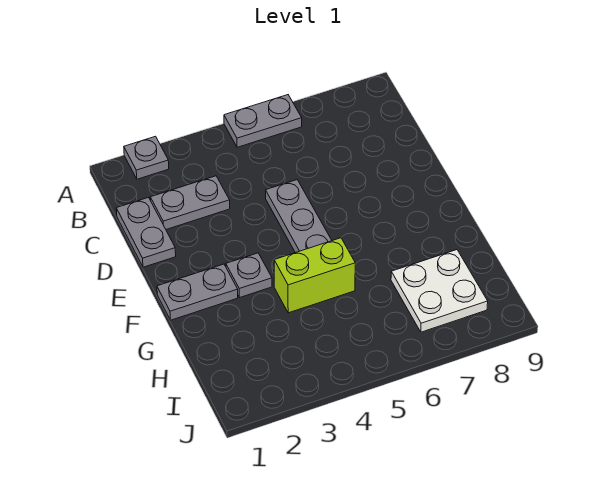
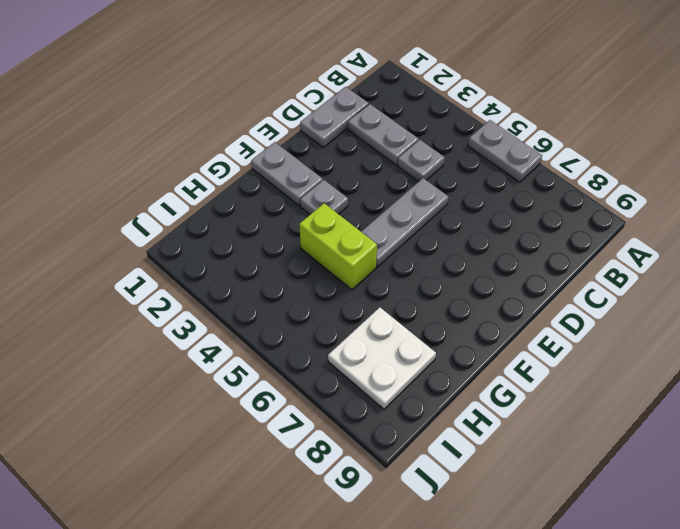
grey plate A2 level 1 -> grey plate C4 level 1

